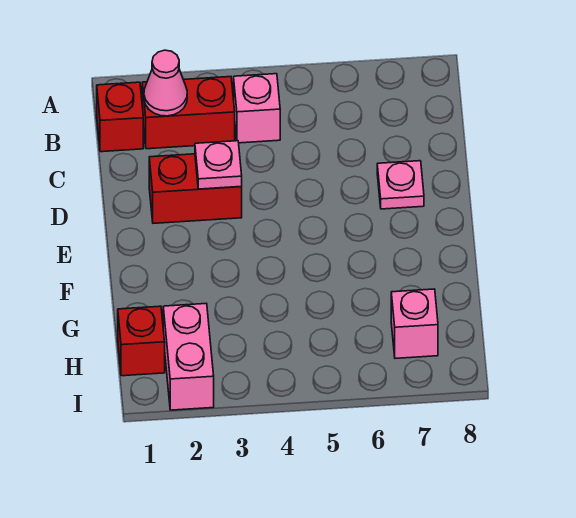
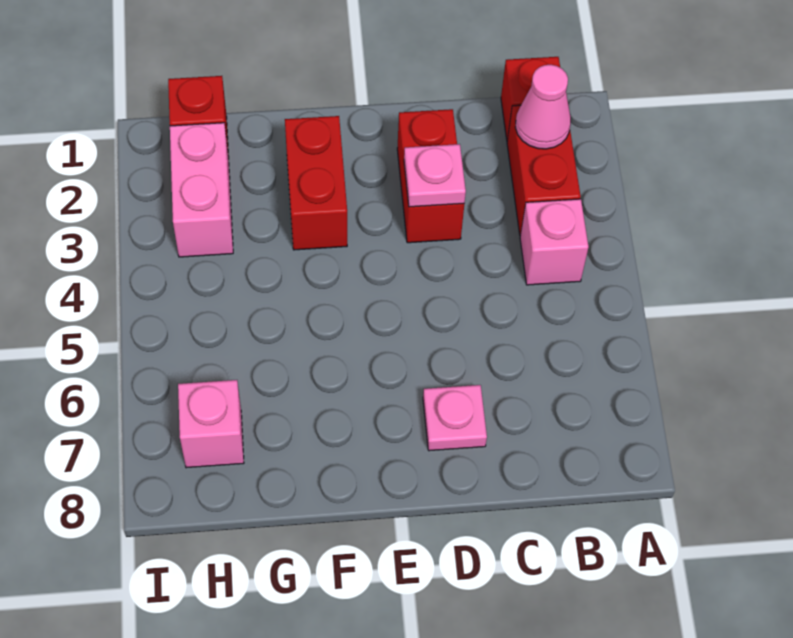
none -> red brick F2:F3 level 1
pink brick H2:I2 level 1 -> pink brick H2:H3 level 1

